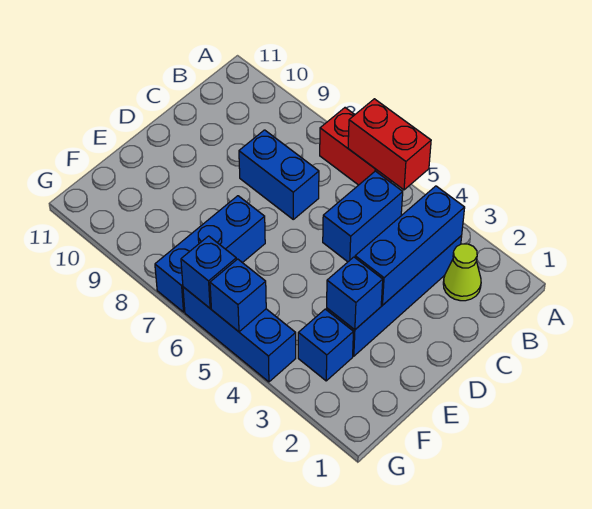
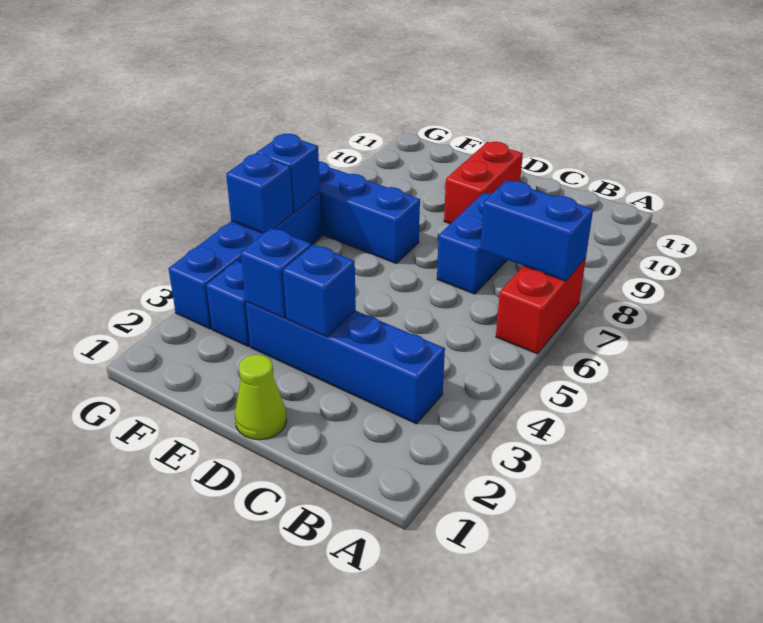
red brick A5:A6 level 2 -> red brick D9:D10 level 1
lime cone B2 level 1 -> lime cone D1 level 1
blue brick B3:D3 level 2 -> blue brick D3 level 2
blue brick B5:C5 level 1 -> blue brick A7:B7 level 2
blue brick G4:G6 level 1 -> blue brick G3:G6 level 1

